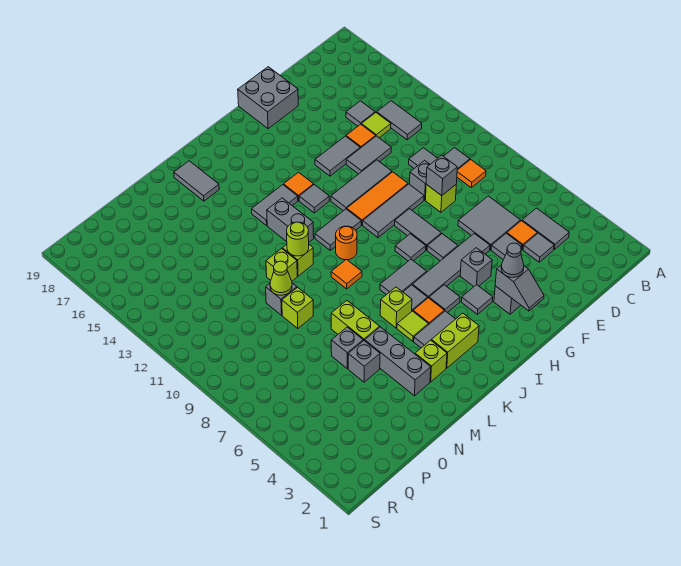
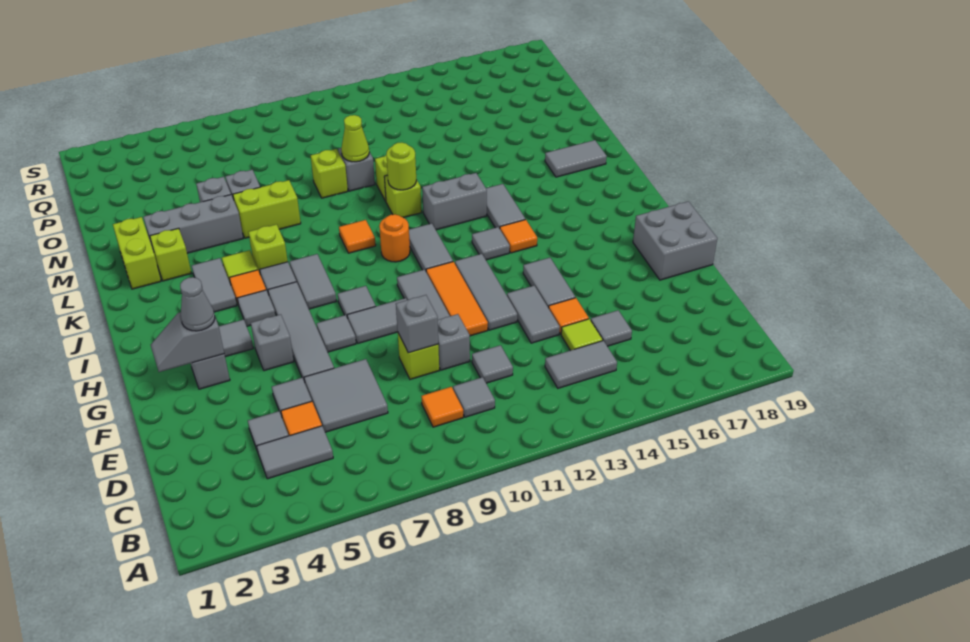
lime brick J3:K3 level 1 -> lime brick L2:M2 level 1

